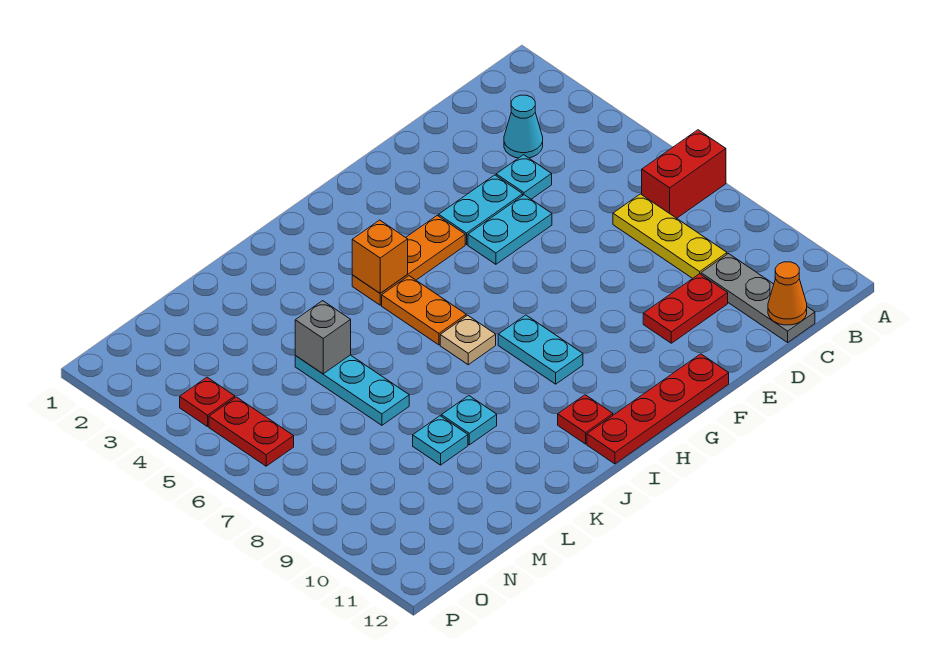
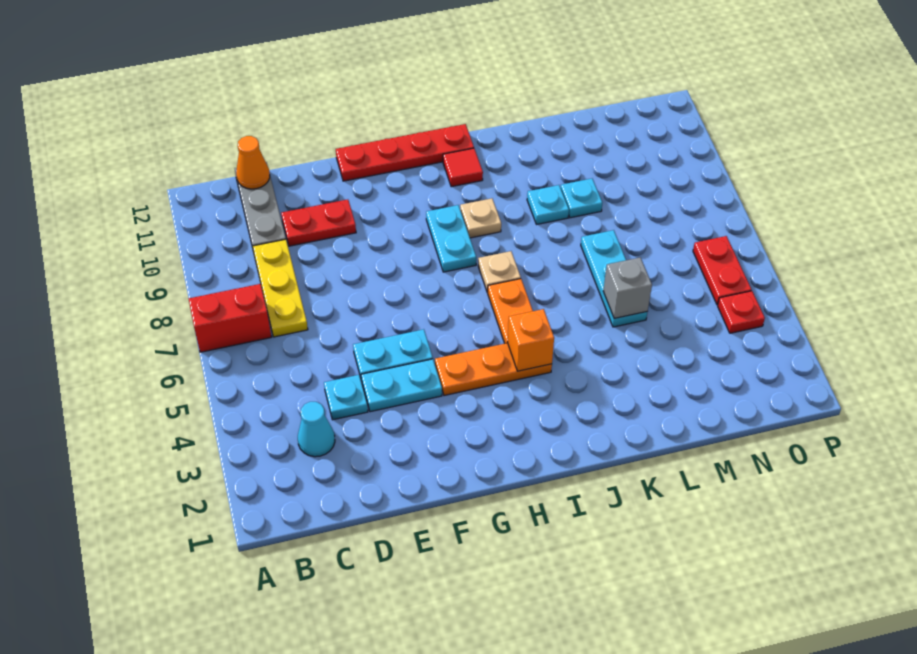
none -> tan plate I9 level 1
red plate I11 level 1 -> red tile I11 level 1

